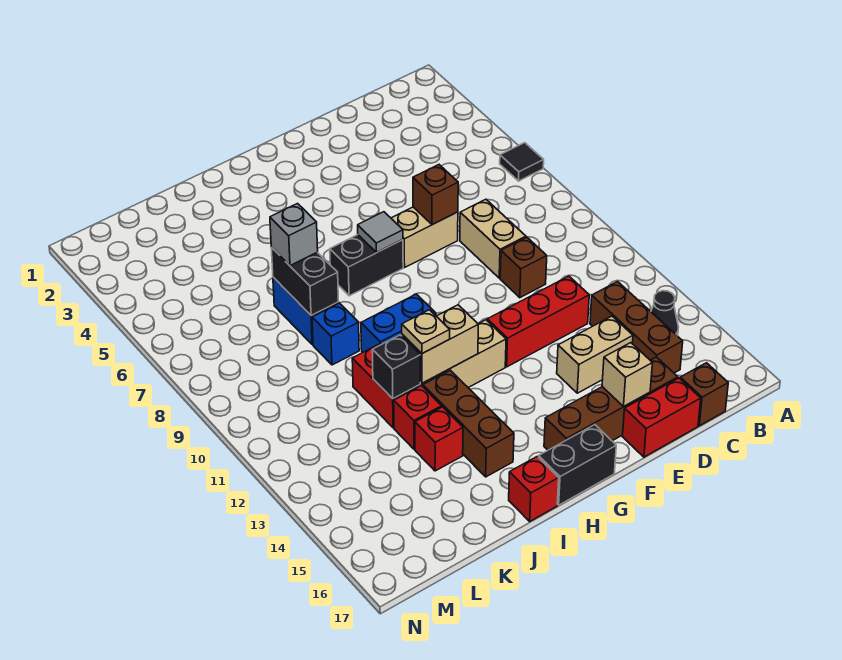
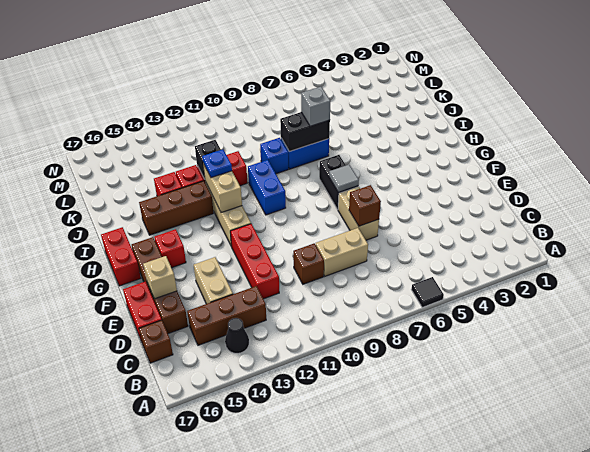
black brick G17:H17 level 1 -> red brick G17:H17 level 1
tan plate I12 level 3 -> blue plate I12 level 3
red brick I17 level 1 -> red brick G15 level 1

